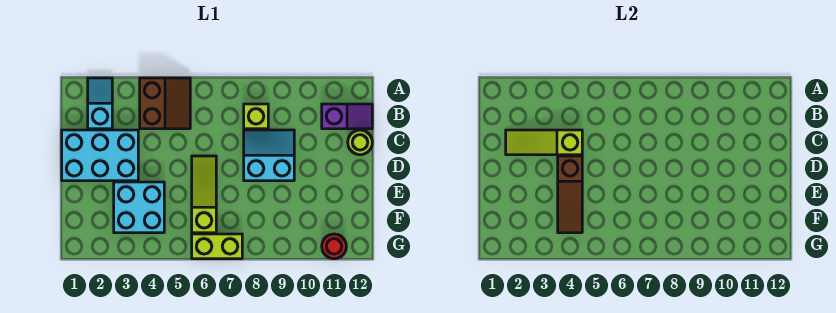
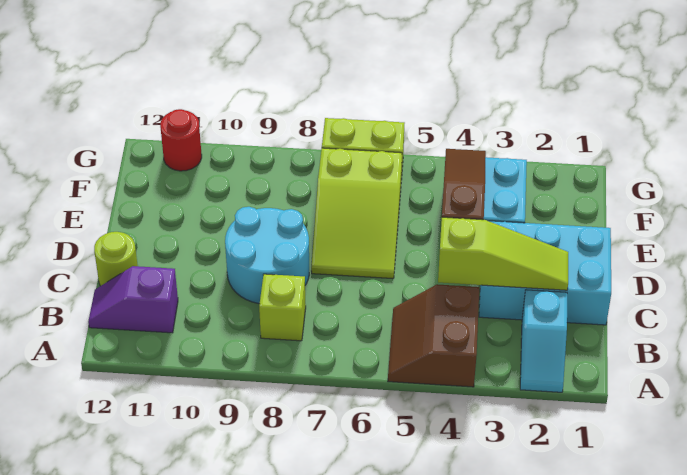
cyan slope C8:D9 level 1 top D -> cyan round brick C8:D9 level 1
lime slope D6:F6 level 1 top F -> lime slope D6:F7 level 1 top F

